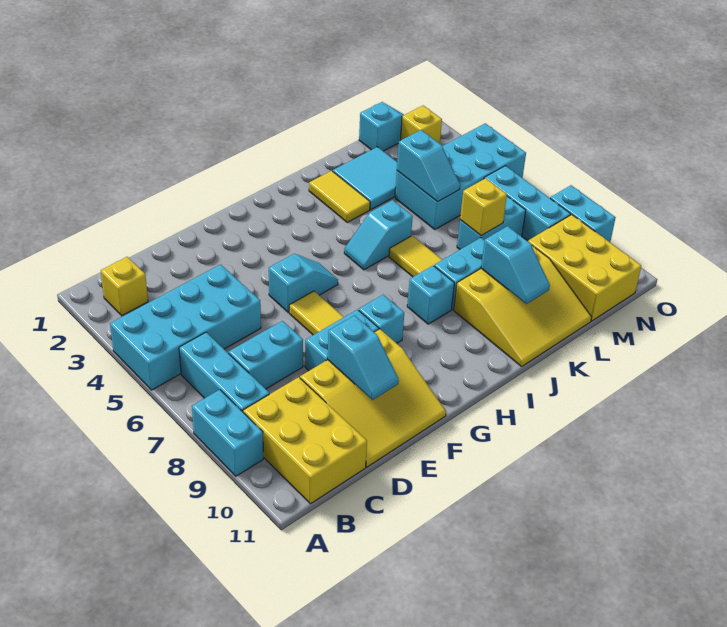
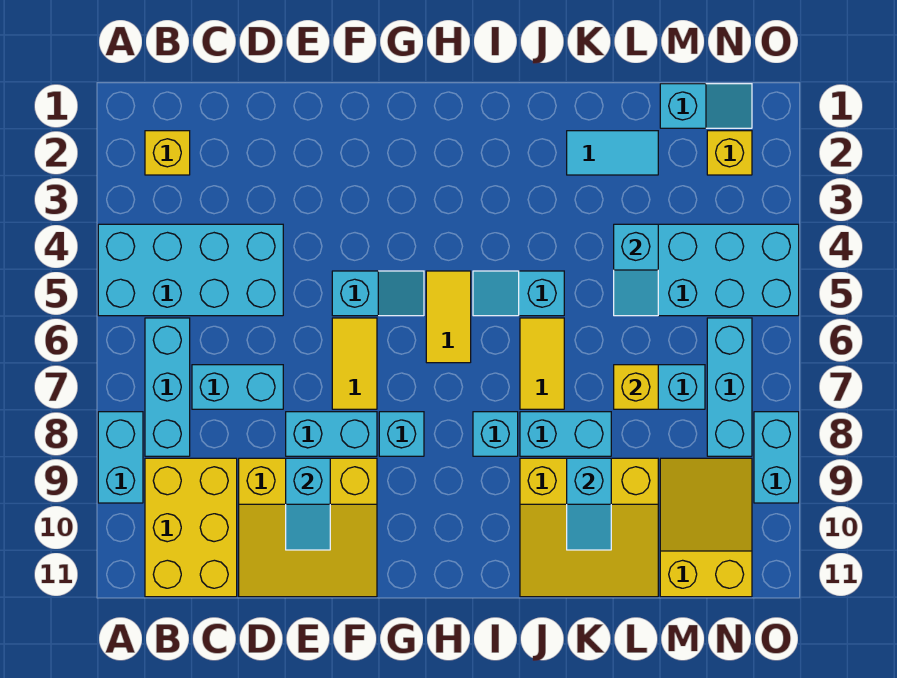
yellow tile J2:J3 level 1 -> yellow tile H5:H6 level 1
cyan tile K2:L3 level 1 -> cyan tile K2:L2 level 1
yellow brick M9:N11 level 1 -> yellow slope M9:N11 level 1 top 11

